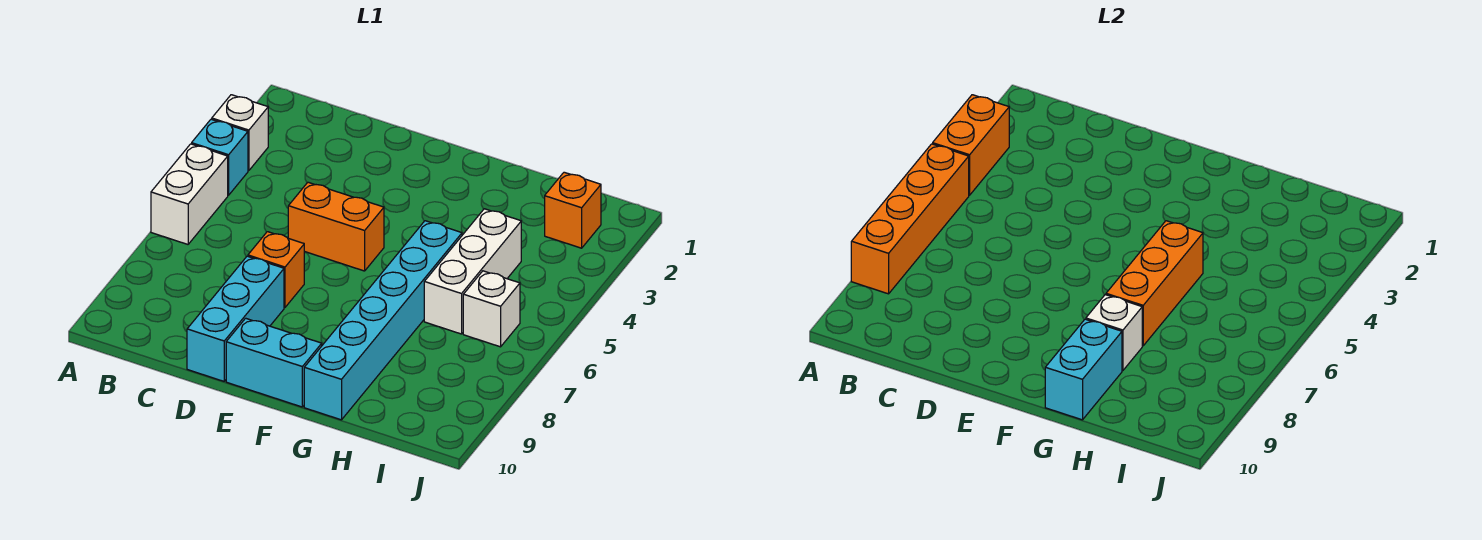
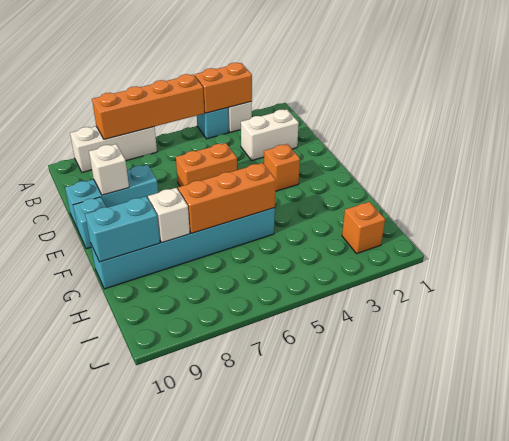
white brick A5:A6 level 1 -> white brick C2:C3 level 1
orange brick D5:E5 level 1 -> orange brick D5:D6 level 1
orange brick D7 level 1 -> orange brick E3 level 1
cyan brick E10:F10 level 1 -> cyan brick E10 level 1
white brick H4:H6 level 1 -> white brick A7:A9 level 1
white brick I6 level 1 -> white brick D9 level 2

